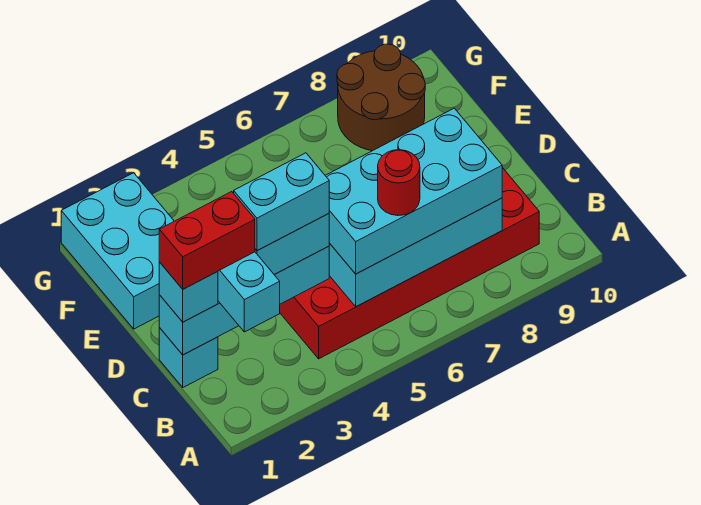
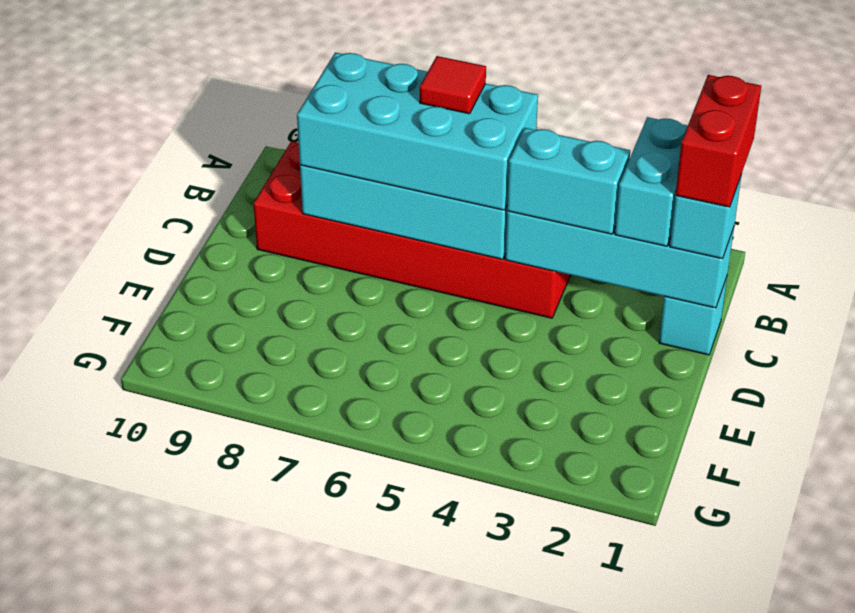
red round brick B6 level 4 -> red tile B6 level 4
red brick C1:C2 level 4 -> red brick B1:C1 level 4
cyan brick C3:C4 level 4 -> none
cyan brick E1:G2 level 1 -> none
brown round brick F8:G9 level 1 -> none

